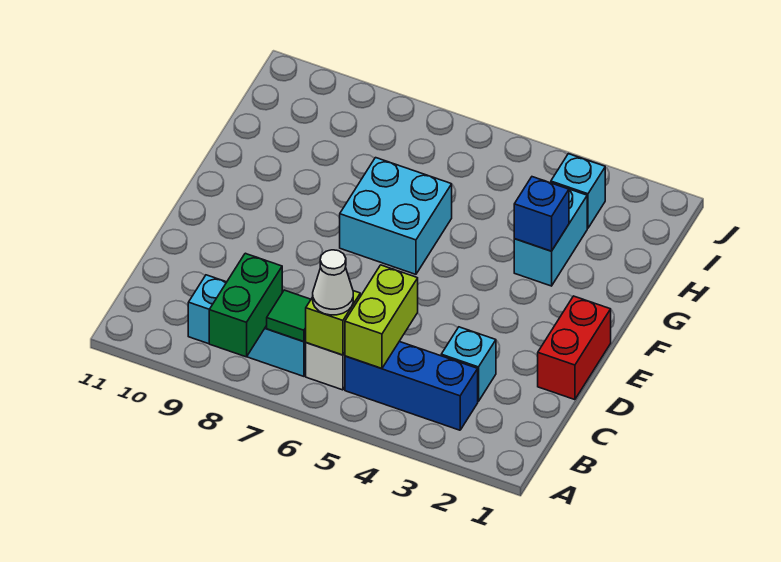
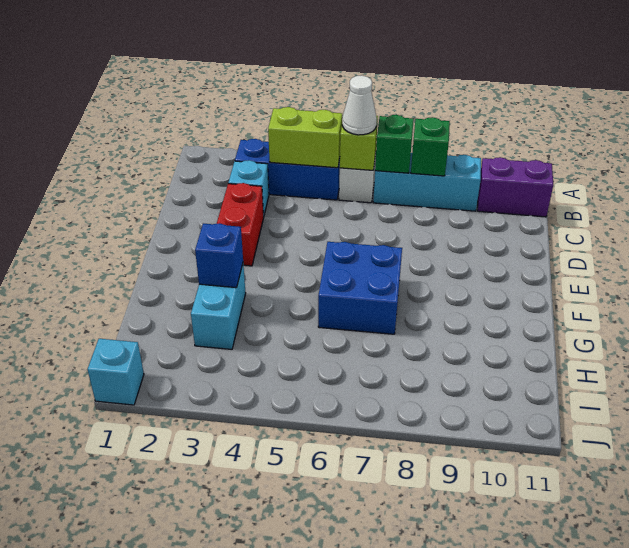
green brick A8:B8 level 2 -> green brick B8 level 2
lime brick B5:C5 level 2 -> lime brick B4:B5 level 2
green tile B7 level 2 -> green brick B7 level 2
none -> purple brick B10:B11 level 1
red brick D1:E1 level 1 -> red brick D3:E3 level 1
cyan brick F6:G7 level 1 -> blue brick F6:G7 level 1
cyan brick I3 level 1 -> cyan brick J1 level 1

